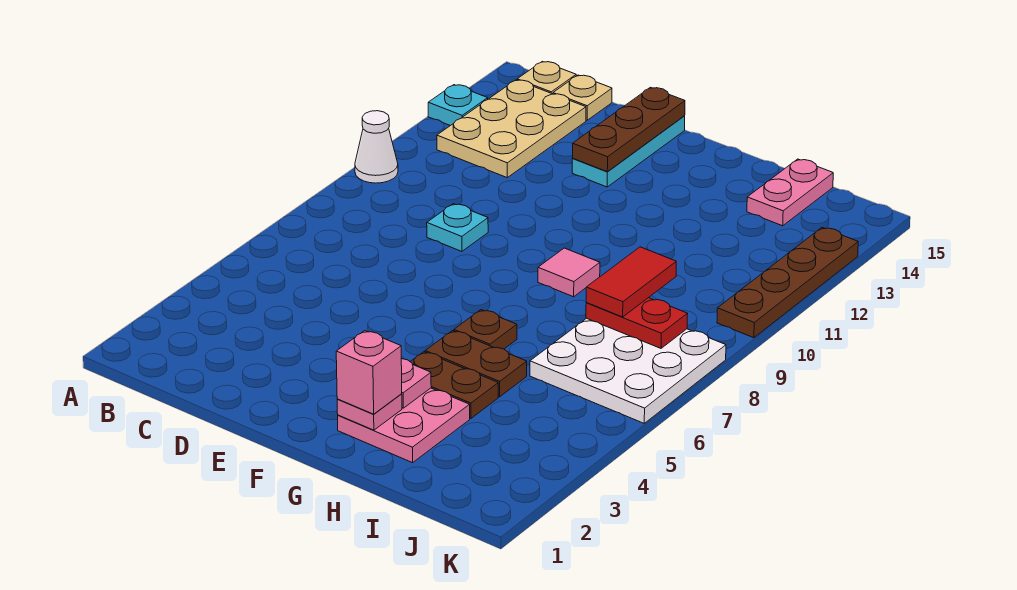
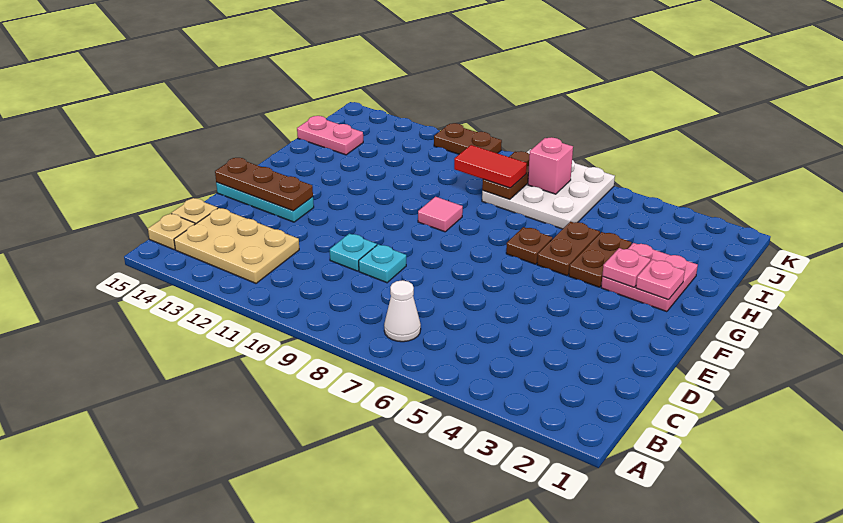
white cone A10 level 1 -> white cone B7 level 1
cyan plate A13 level 1 -> cyan plate D10 level 1
pink brick G2 level 3 -> pink brick J7 level 2
red plate I8:J8 level 2 -> brown plate I8:J8 level 2
brown plate K10:K13 level 1 -> brown plate K10:K11 level 1

